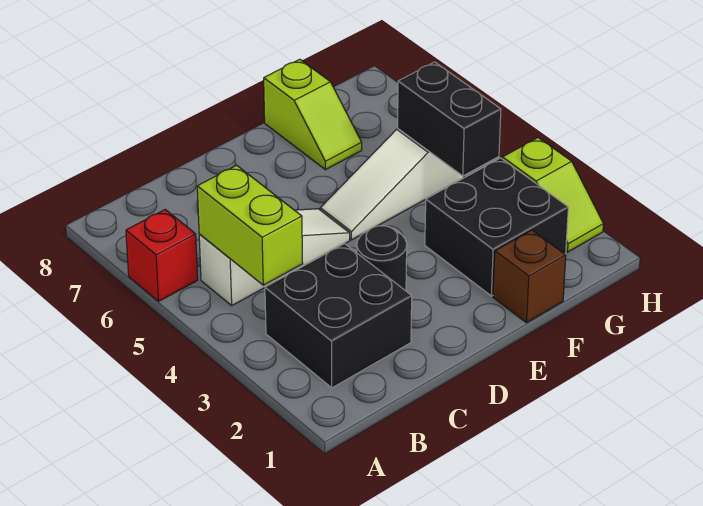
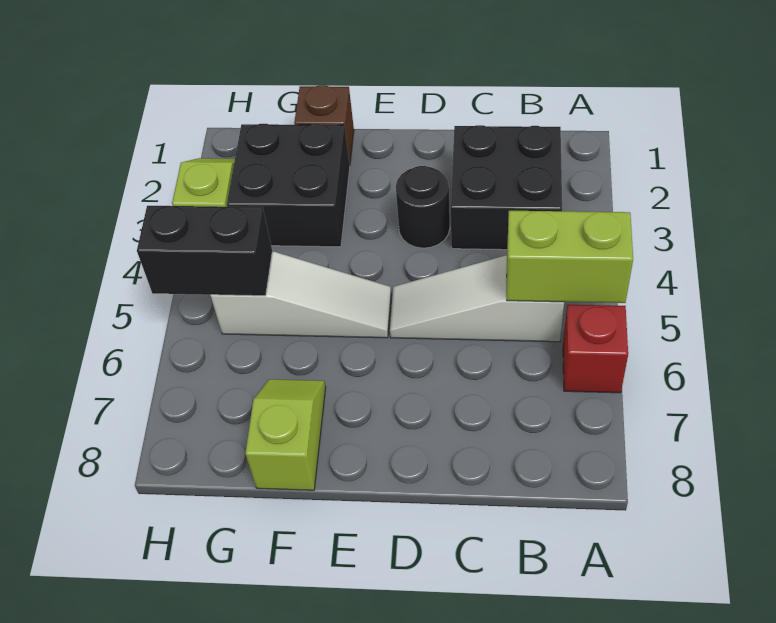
lime brick B4:B5 level 2 -> lime brick A5:B5 level 2
black brick G4:G5 level 2 -> black brick G5:H5 level 2

